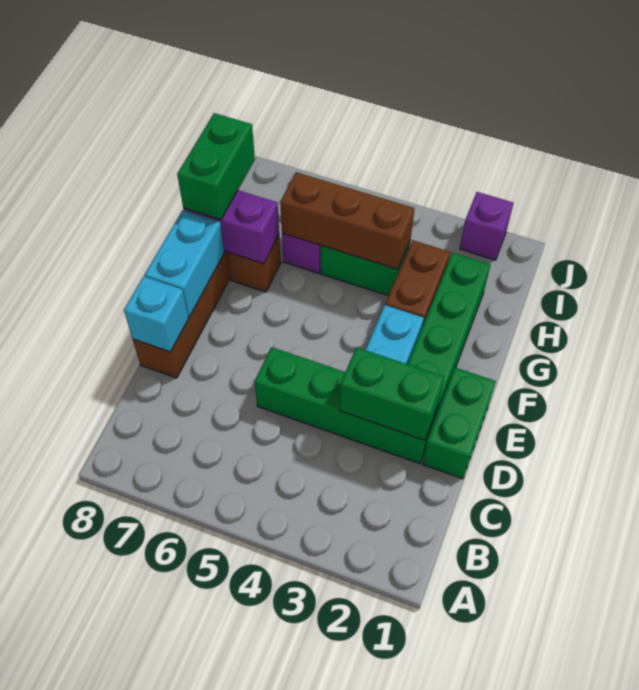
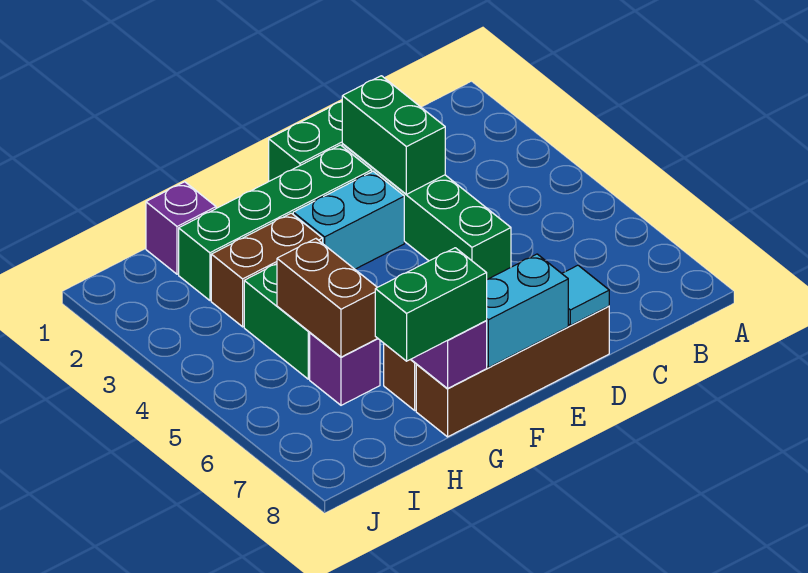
cyan brick D8 level 2 -> cyan tile D8 level 2
brown brick H4:H6 level 2 -> brown brick H5:H6 level 2
purple brick J2 level 1 -> purple brick H1 level 1

